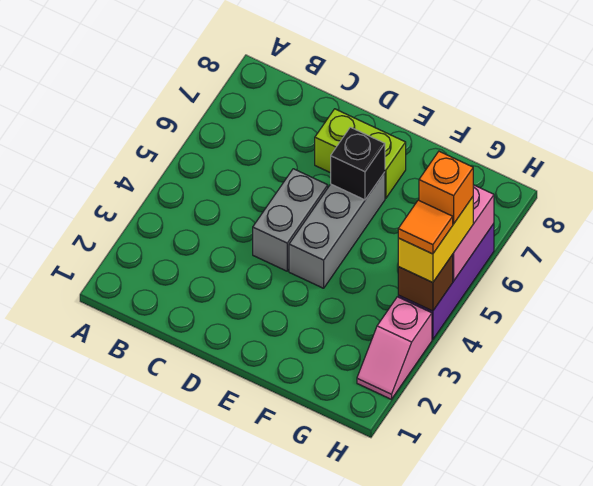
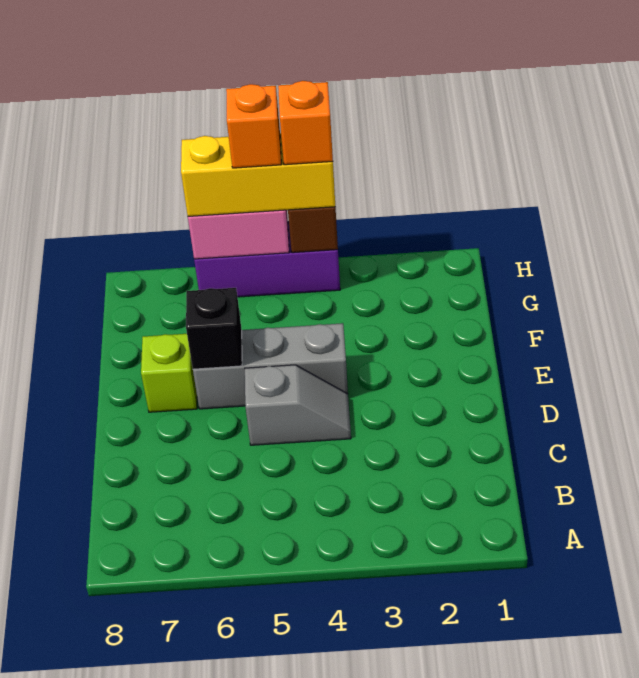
grey brick D4:D5 level 1 -> grey slope D4:D5 level 1 top 5
lime brick D7:E7 level 1 -> lime brick E7 level 1
pink slope H2:H3 level 1 top 3 -> none
yellow brick H4:H5 level 3 -> yellow brick H4:H6 level 3
orange tile H4 level 4 -> orange brick H4 level 4

